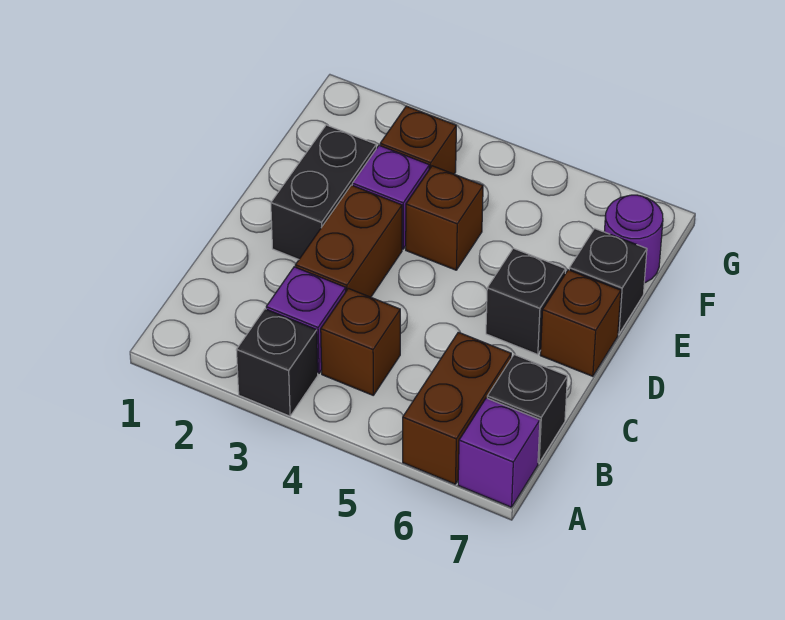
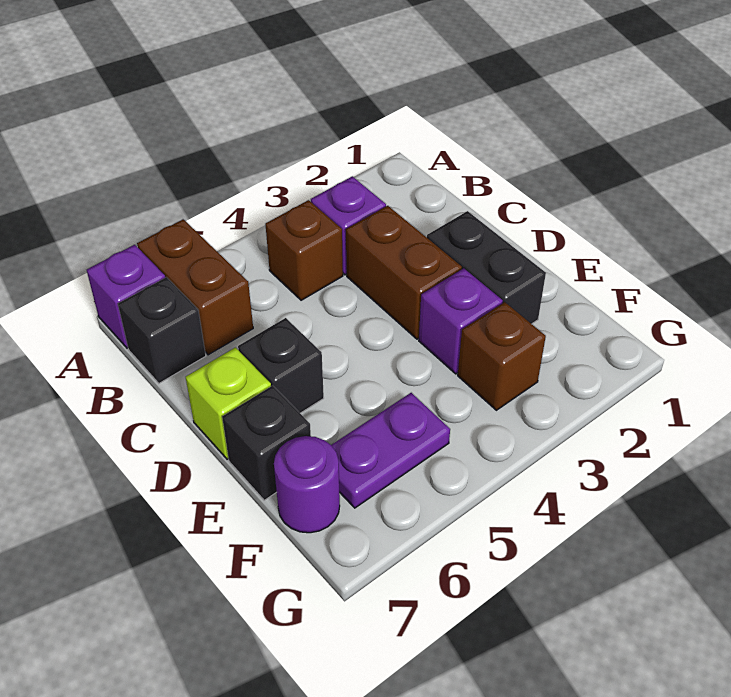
black brick A3 level 1 -> none
brown brick D7 level 1 -> lime brick D7 level 1
brown brick E4 level 1 -> none
none -> purple plate F5:F6 level 1

